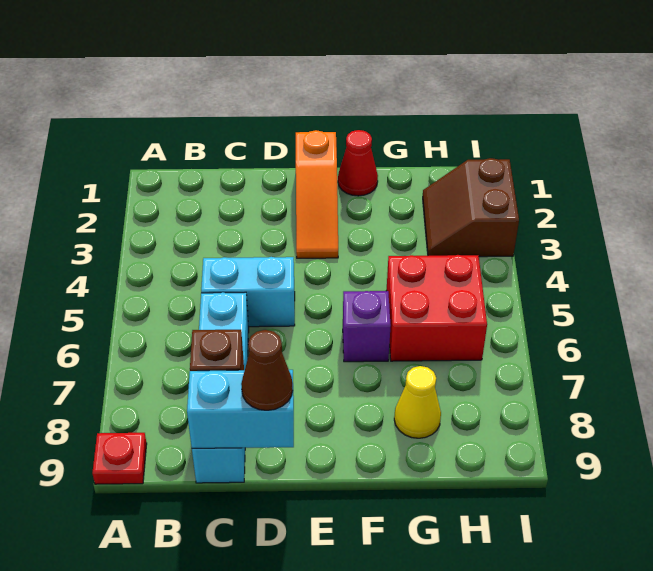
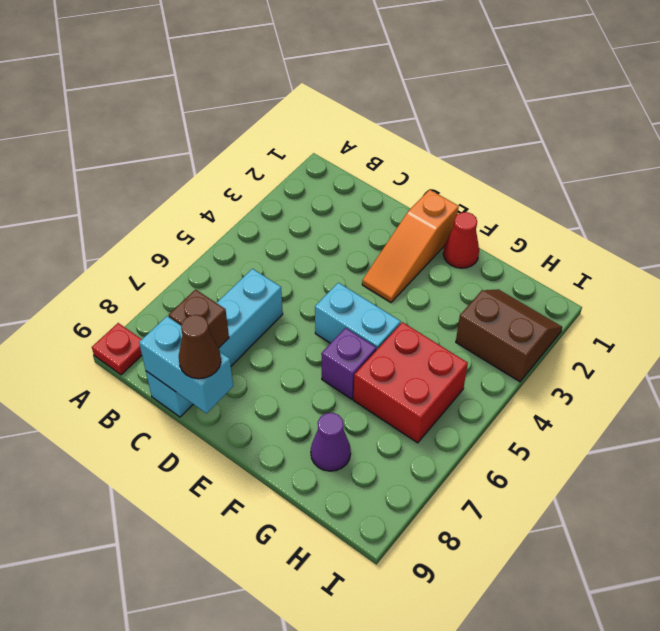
cyan brick C5:D5 level 1 -> cyan brick E5:F5 level 1
yellow cone G8 level 1 -> purple cone G8 level 1
brown slope H2:I3 level 1 top I -> brown slope H2:I3 level 1 top 3

